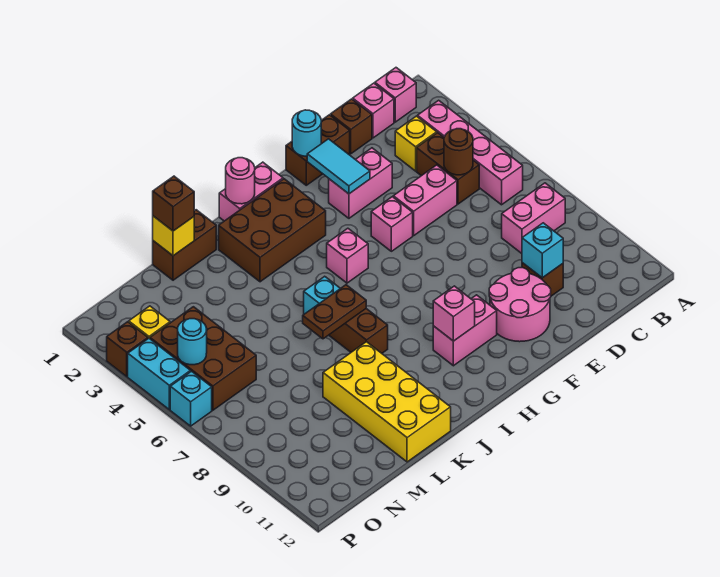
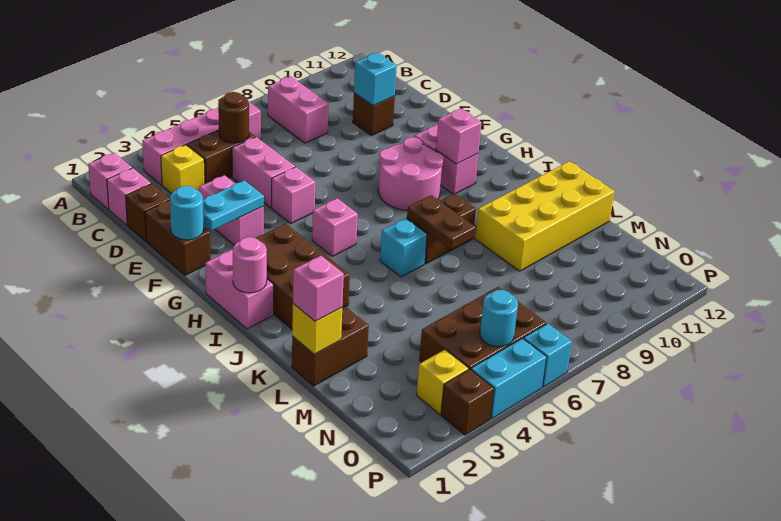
pink round brick E10:F11 level 1 -> pink round brick G8:H9 level 1
cyan tile F2:F3 level 2 -> cyan plate F2:F3 level 2
brown brick K1:L1 level 1 -> brown brick L1:L2 level 1
brown brick L1 level 3 -> pink brick L1 level 3

